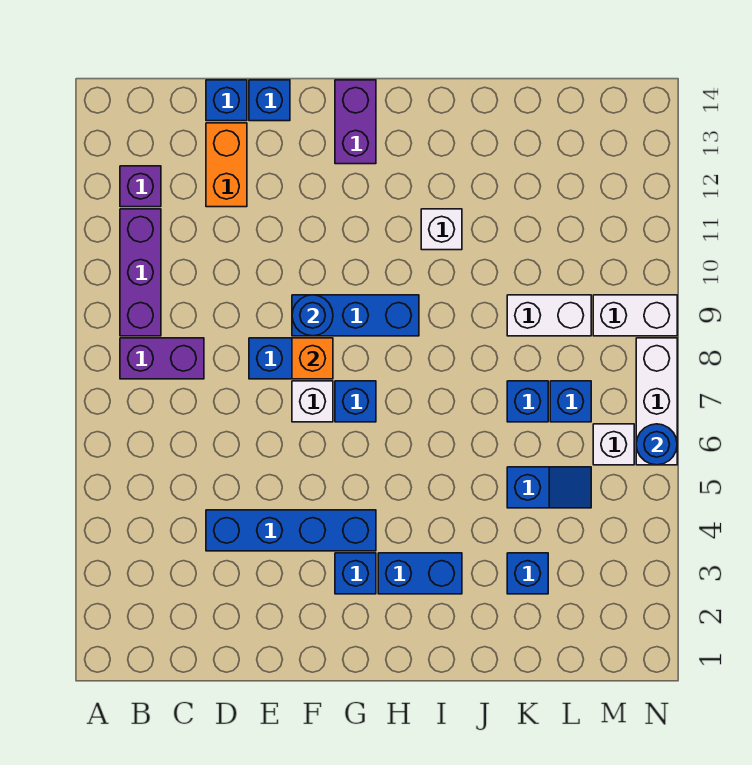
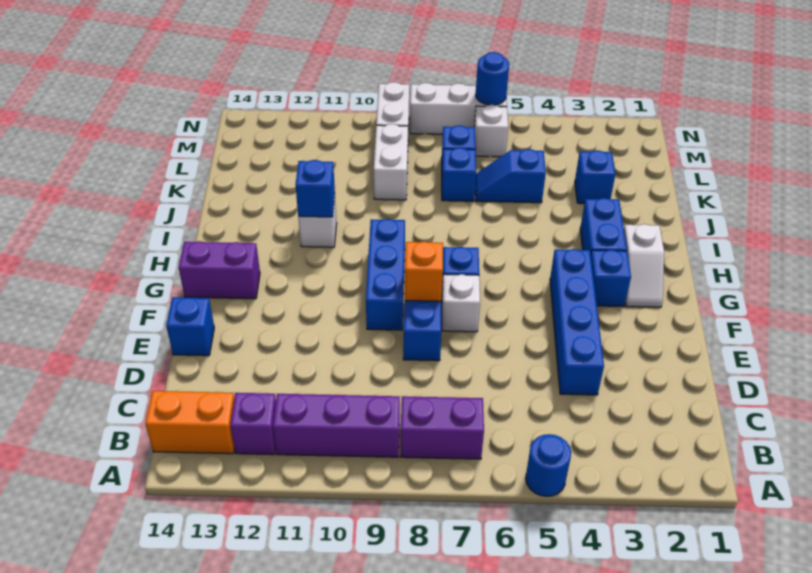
purple brick B8:C8 level 1 -> purple brick B7:B8 level 1
orange brick D12:D13 level 1 -> orange brick B13:B14 level 1
blue brick D14 level 1 -> blue brick I11 level 2
blue round brick F9 level 2 -> blue round brick A5 level 1
none -> white slope G2:H2 level 1 top H
blue slope K5:L5 level 1 top K -> blue slope K5:K6 level 1 top 5

